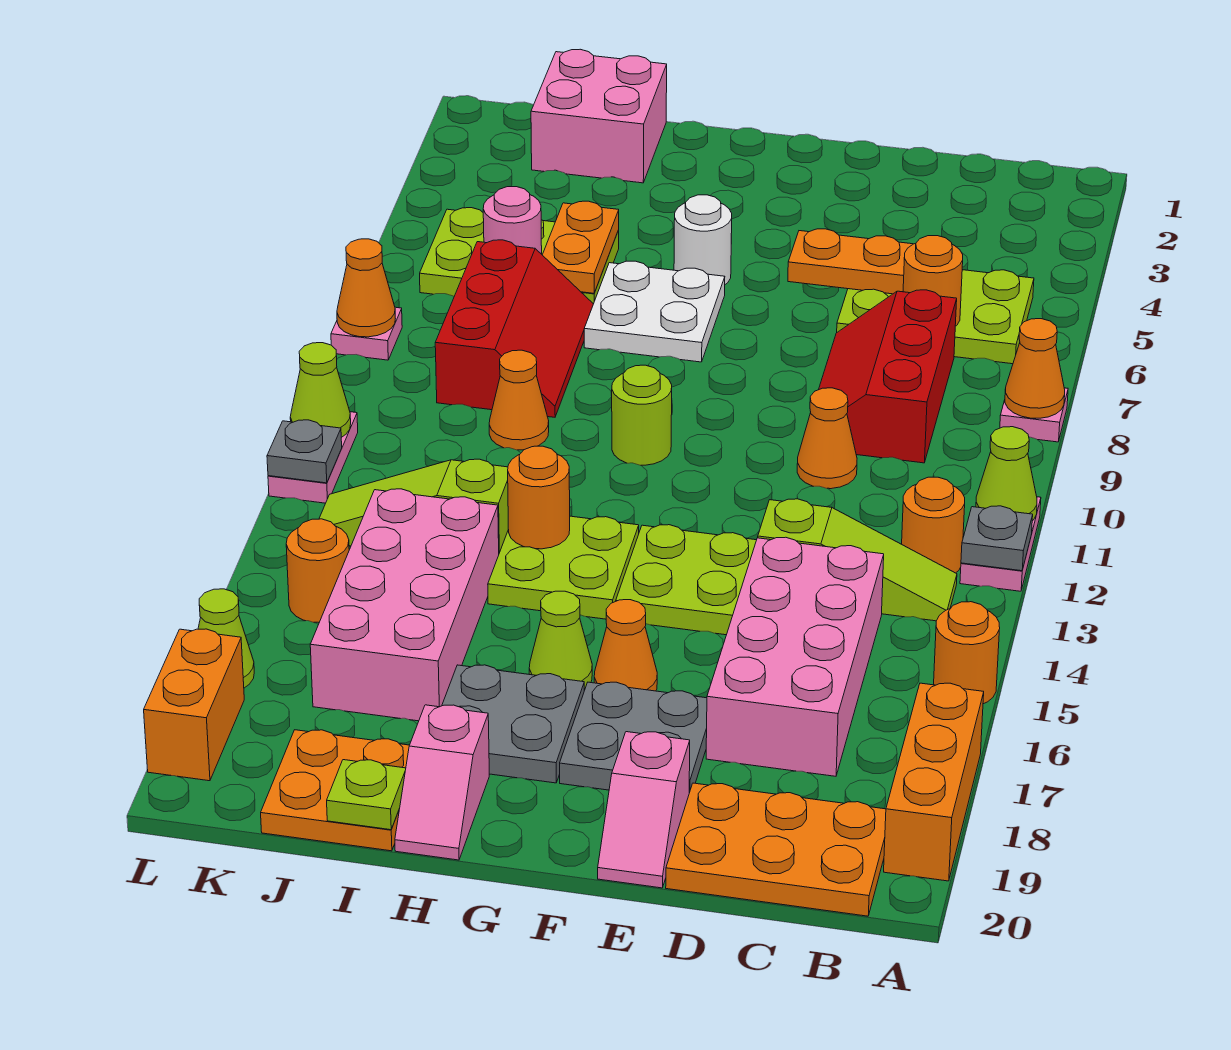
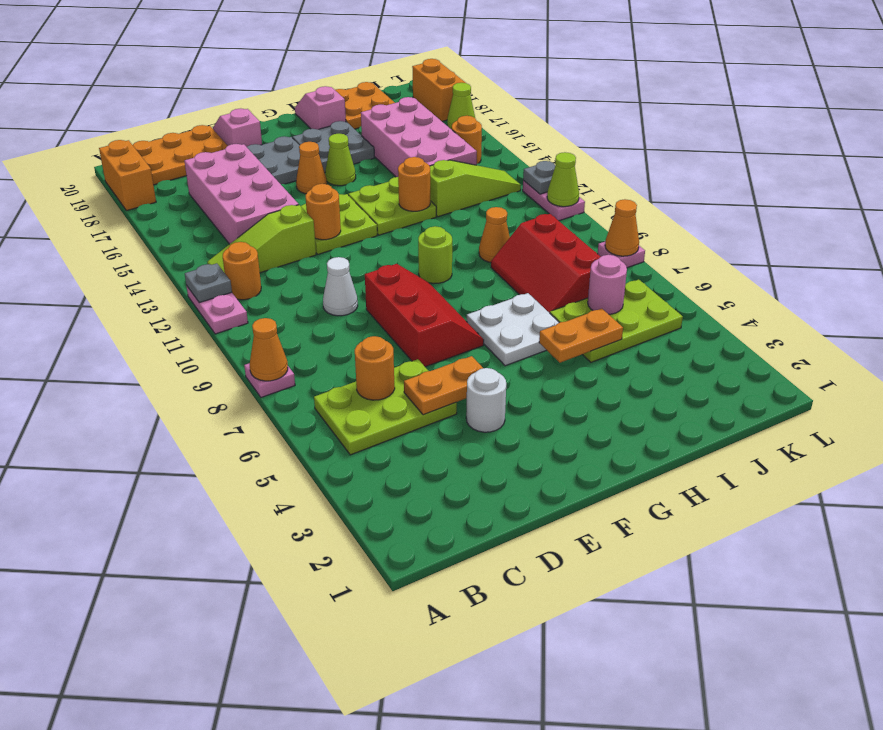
lime cone A11 level 2 -> none
orange round brick A15 level 1 -> orange round brick E13 level 2
orange brick A17:A19 level 1 -> orange brick A18:A19 level 1
red slope C7:D9 level 1 top C -> red slope E7:F9 level 1 top E
orange cone D10 level 1 -> white cone D10 level 1
white round brick G5 level 1 -> white round brick E4 level 1
pink brick I1:J2 level 1 -> none
orange plate I5:I6 level 2 -> orange plate H5:I5 level 2
lime plate I20 level 2 -> none

